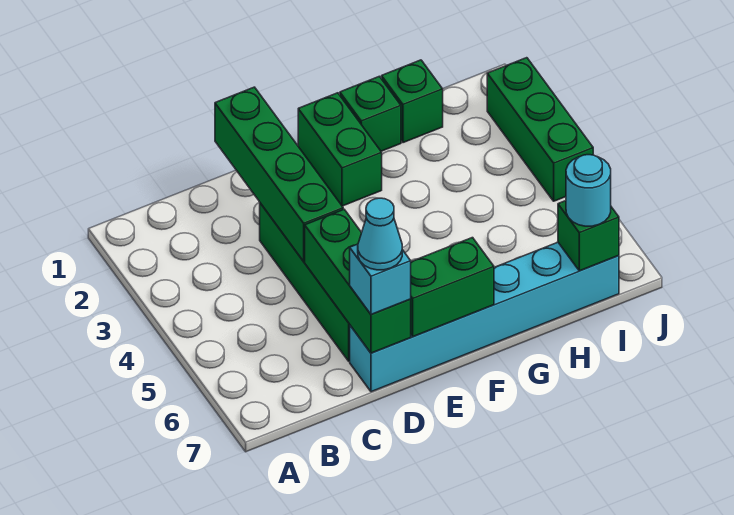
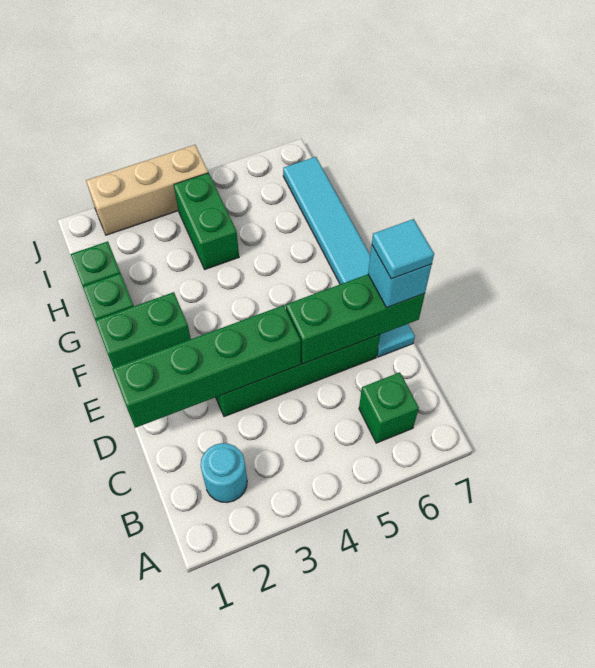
cyan brick D7:I7 level 1 -> cyan tile D7:I7 level 1
cyan cone D7 level 4 -> cyan tile D7 level 4
green brick E7:F7 level 2 -> green brick H4:I4 level 1
green brick I7 level 2 -> green brick B6 level 1
cyan round brick I7 level 3 -> cyan round brick B2 level 1
green brick J2:J4 level 1 -> tan brick J2:J4 level 1

